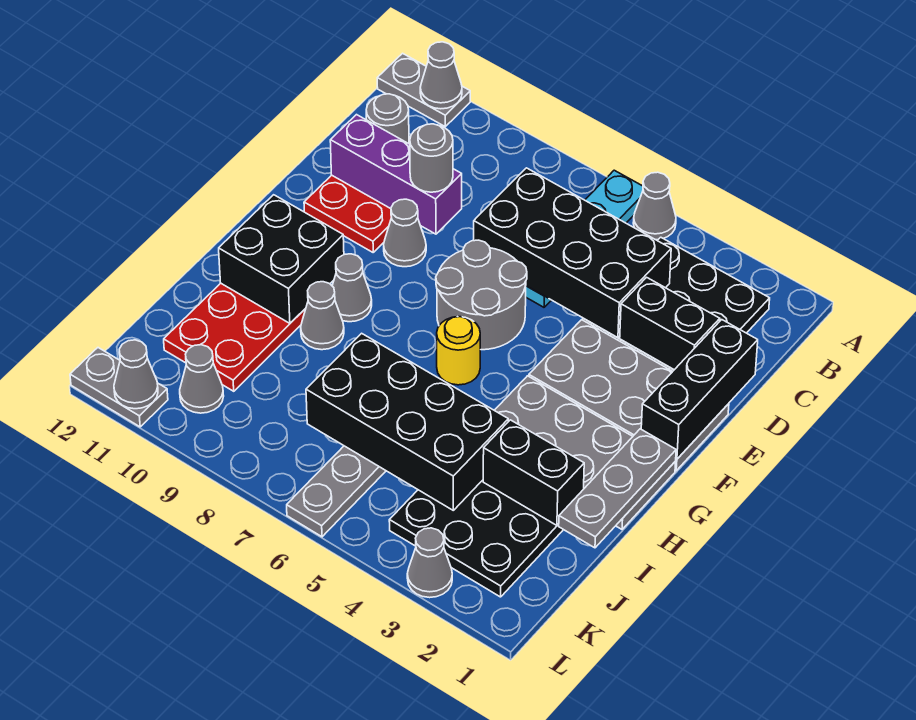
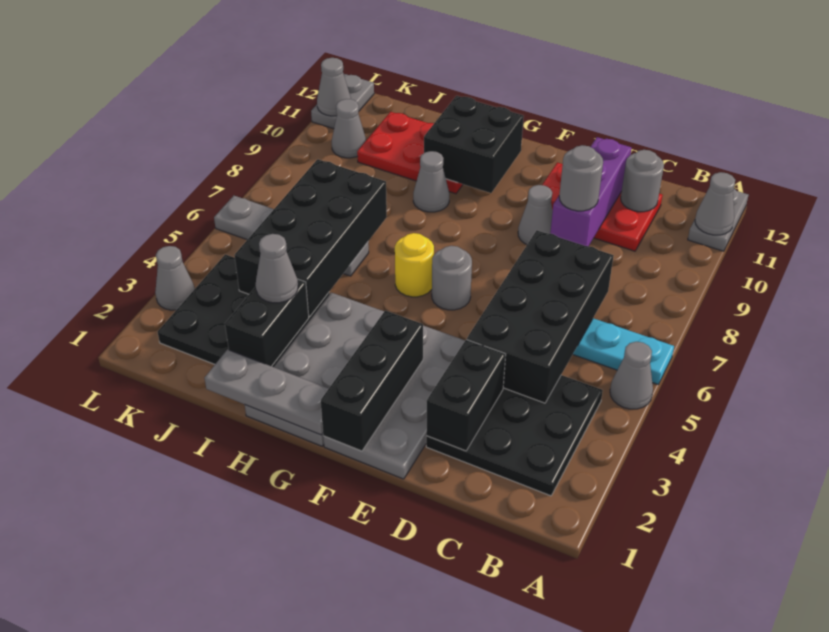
black brick D1:F1 level 2 -> black brick F1:F3 level 2
grey round brick E6:F7 level 1 -> grey round brick F6 level 1
grey cone G9 level 1 -> grey cone I3 level 3

